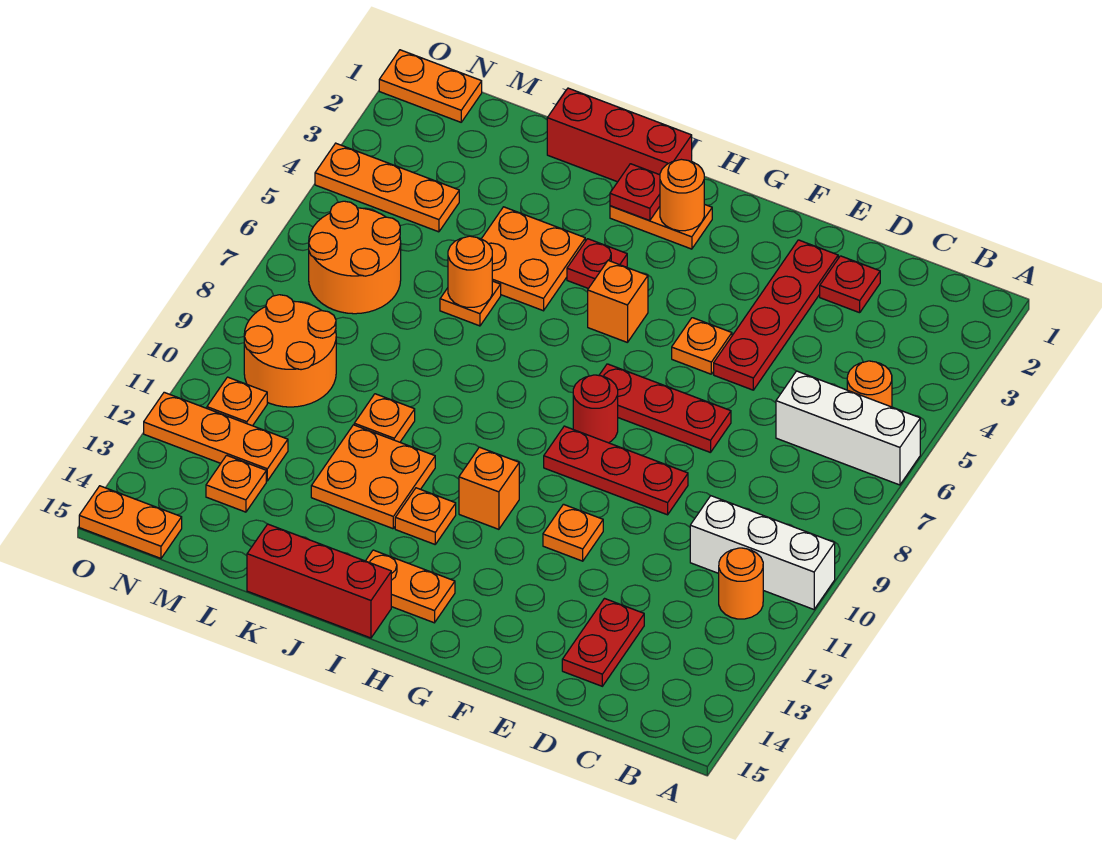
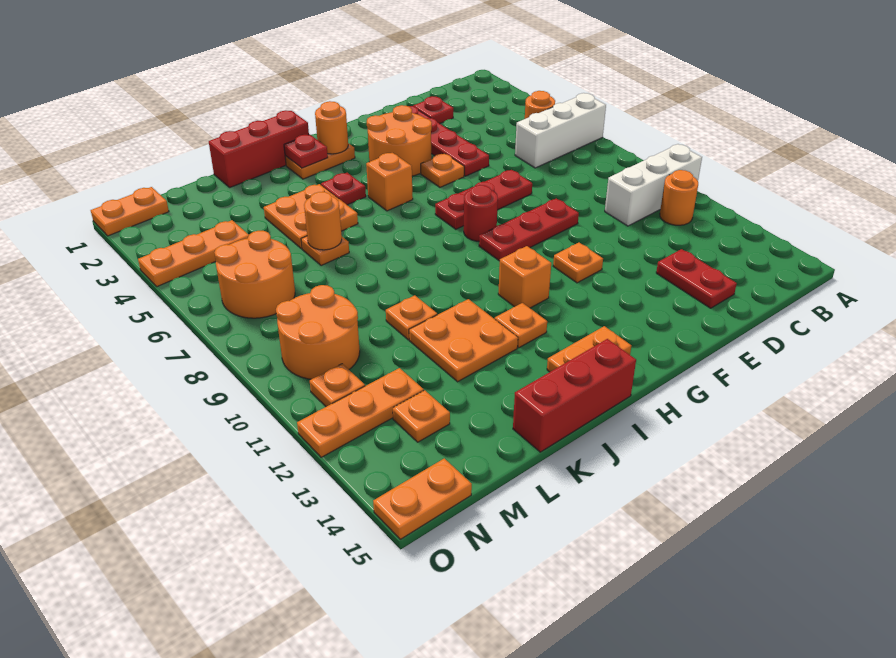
none -> orange round brick F3:G4 level 1

